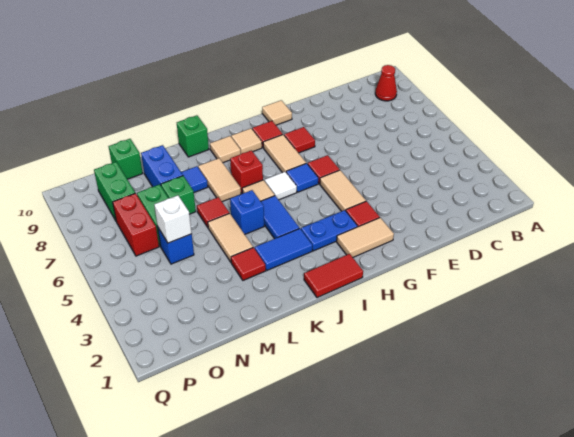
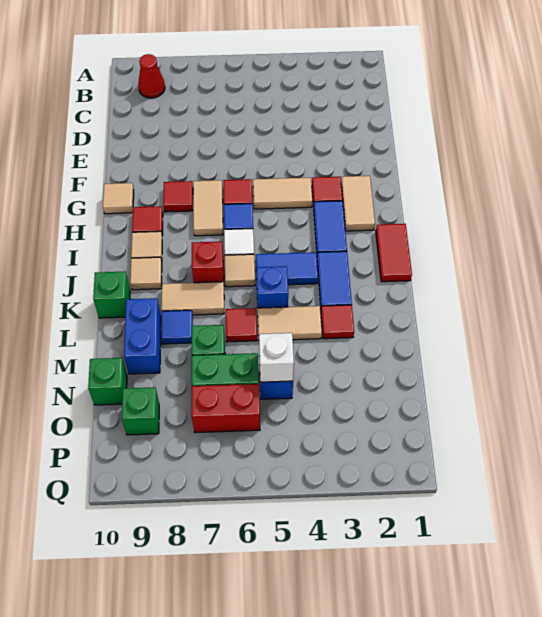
blue plate H3:I3 level 1 -> blue tile H3:I3 level 1
tan tile H7:H8 level 1 -> tan tile G7:H7 level 1
blue brick M8:M9 level 1 -> blue brick L9:M9 level 1
green brick O8:O9 level 1 -> green brick O9 level 1

